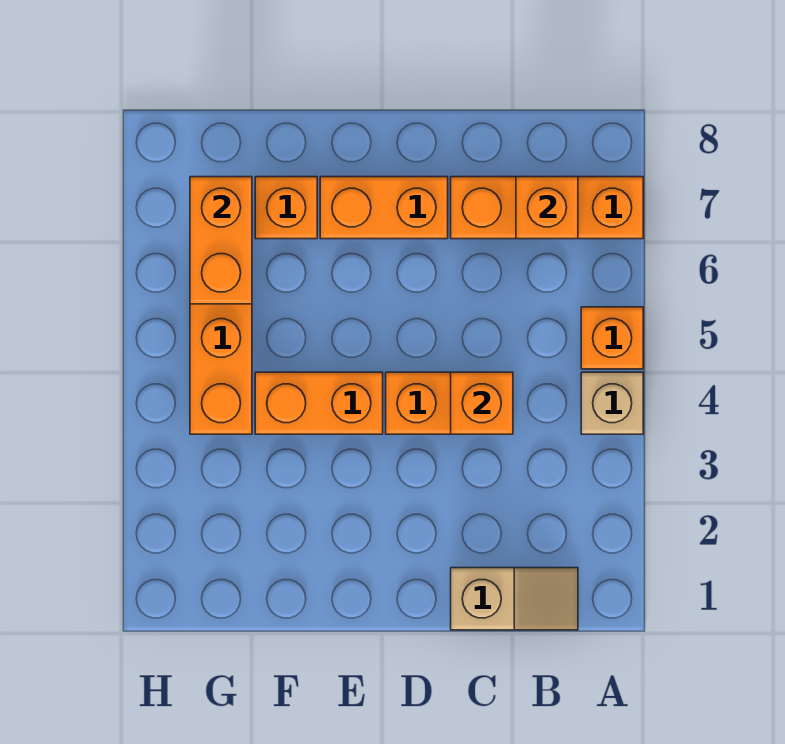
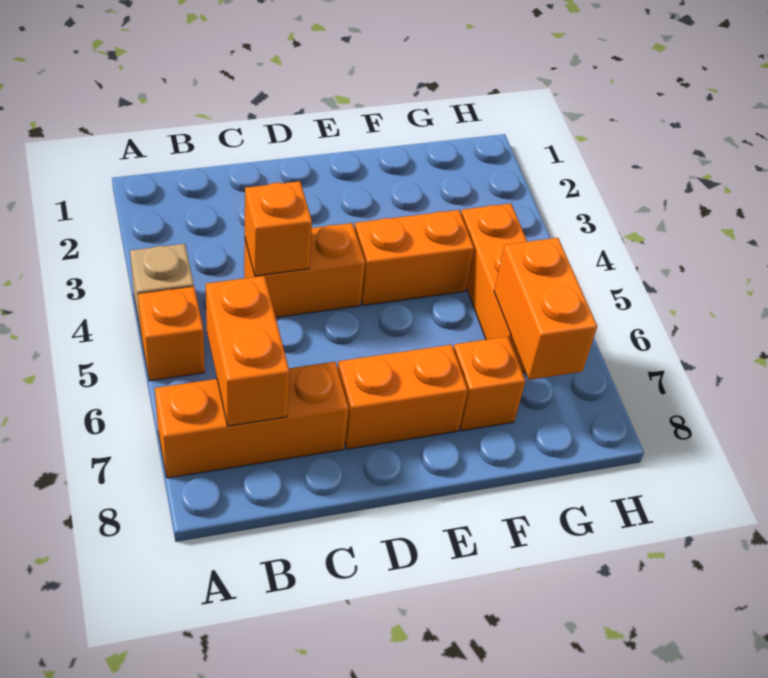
tan slope B1:C1 level 1 top C -> none
orange brick B7 level 2 -> orange brick B6:B7 level 2

